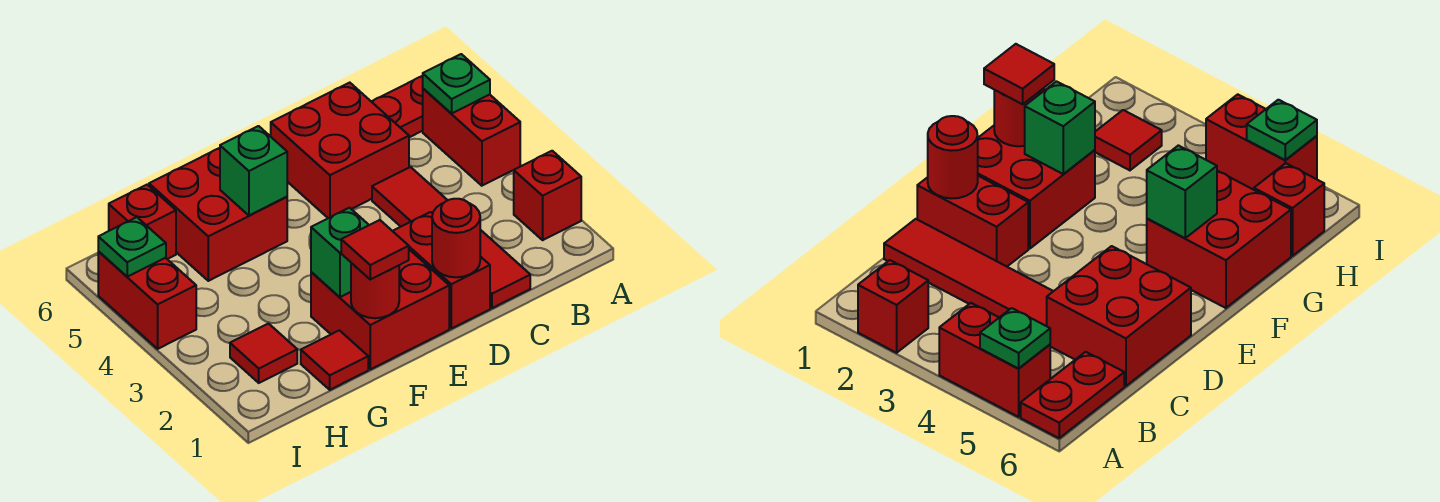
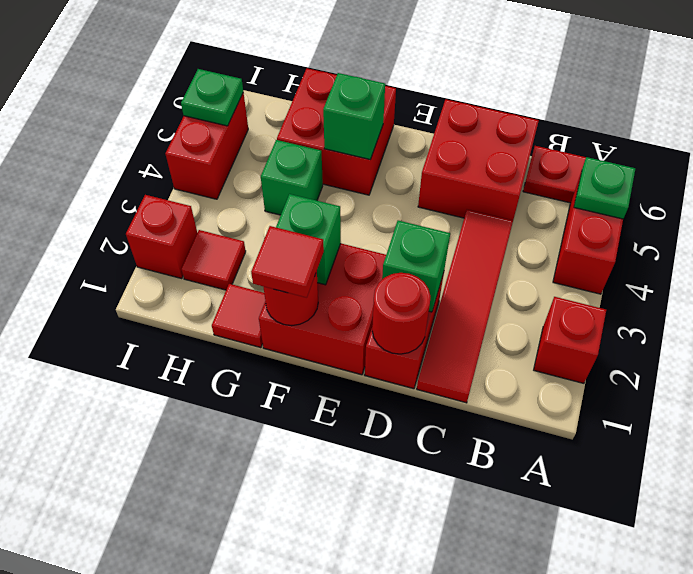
none -> green brick D2 level 2
none -> green brick G4 level 1
red brick H6 level 1 -> red brick I2 level 1

